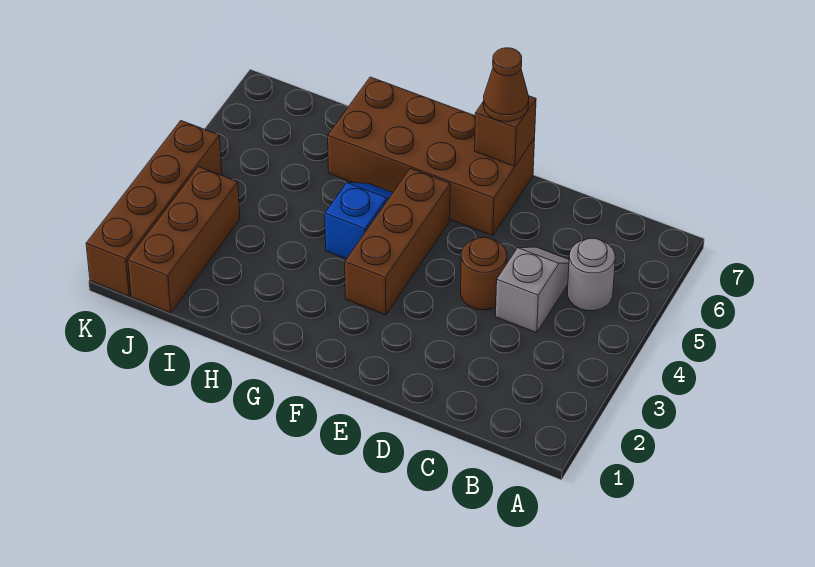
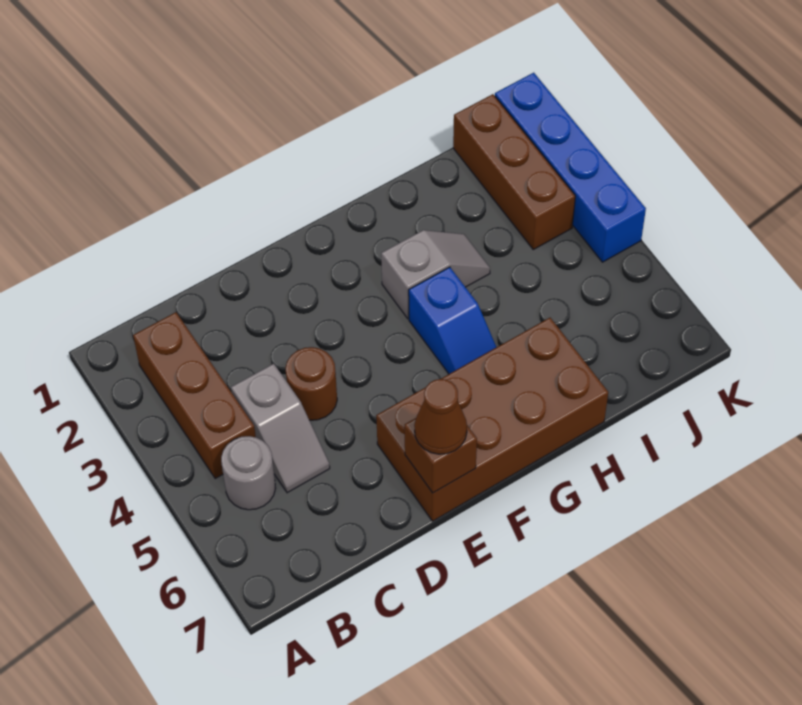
brown brick F3:F5 level 1 -> brown brick B2:B4 level 1
none -> grey slope G3:H3 level 1 top G
brown brick K1:K4 level 1 -> blue brick K1:K4 level 1

